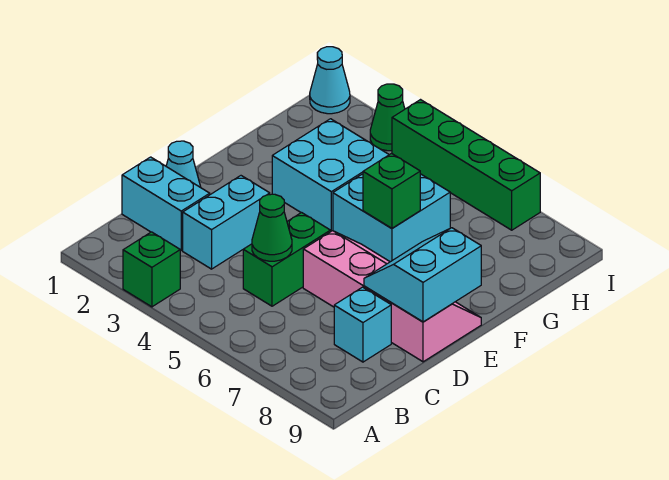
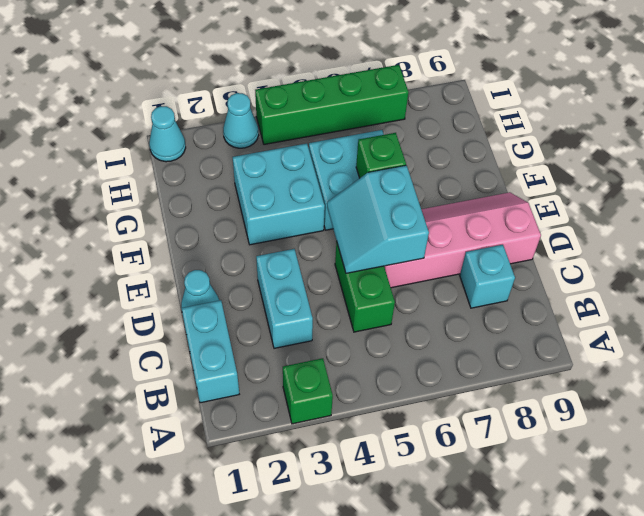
cyan brick C1:C2 level 1 -> cyan brick B1:C1 level 1
green cone C5 level 2 -> none
cyan slope D8:E9 level 2 top 9 -> cyan slope D5:E6 level 2 top 6
green cone I3 level 1 -> cyan cone I3 level 1

